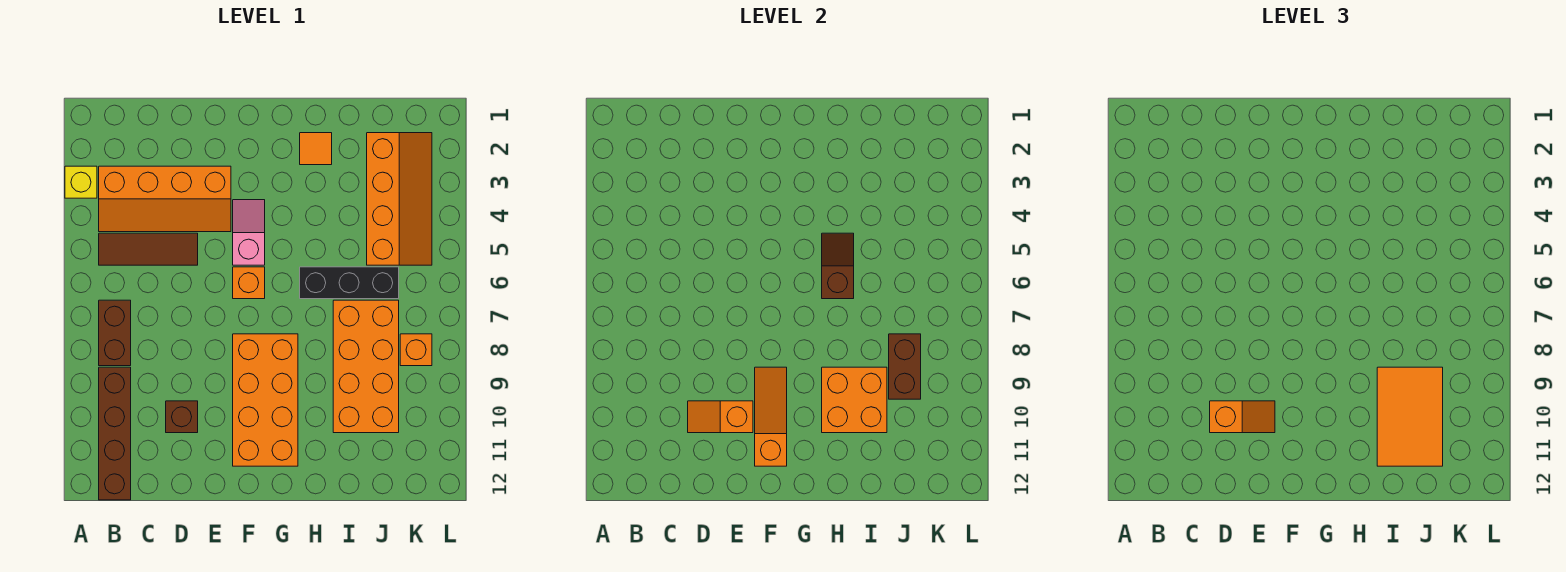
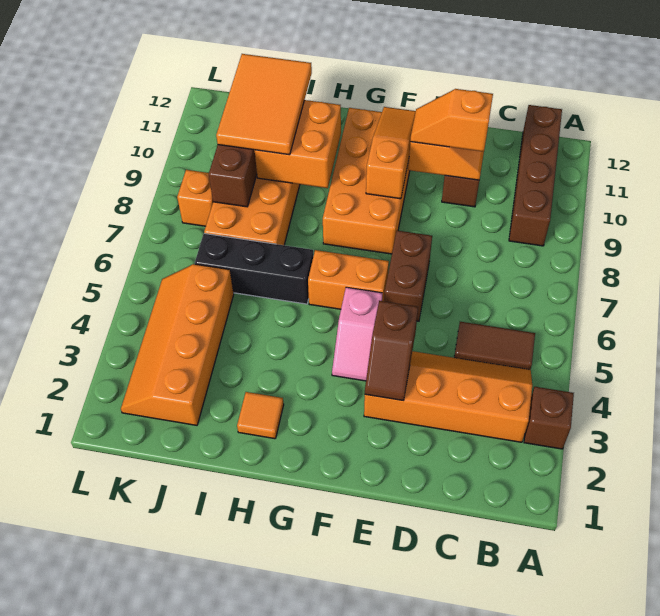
yellow brick A3 level 1 -> brown brick A3 level 1
brown tile B5:D5 level 1 -> brown tile B5:C5 level 1
brown brick B7:B8 level 1 -> brown brick E6:E7 level 1
orange brick F6 level 1 -> orange brick F6:G6 level 1
orange slope F9:F11 level 2 top 11 -> orange slope F9:F11 level 2 top 9
brown slope H5:H6 level 2 top 6 -> brown slope E3:E4 level 2 top 4

